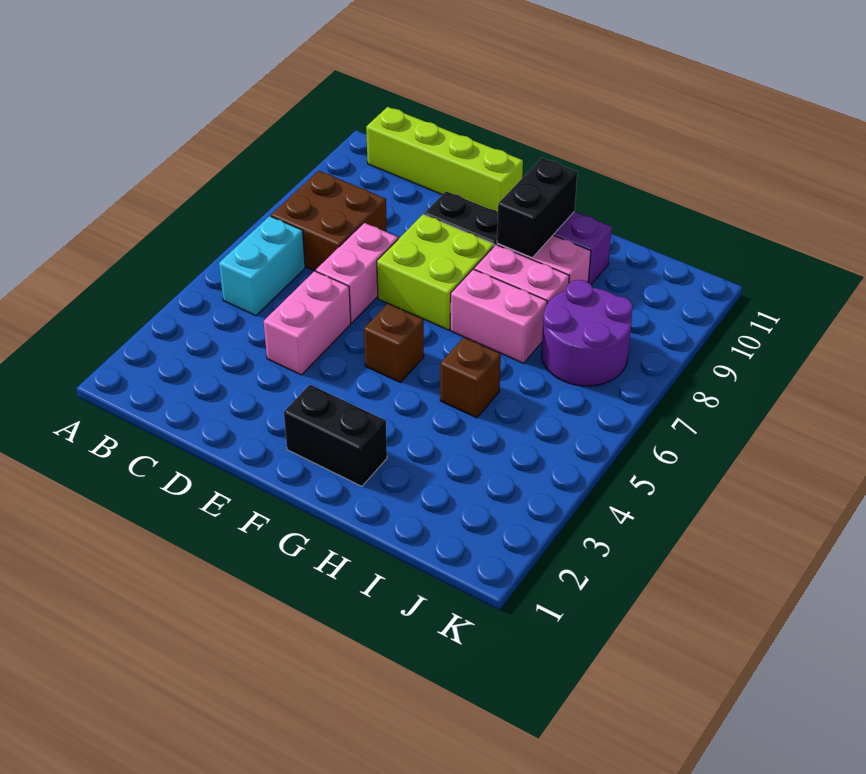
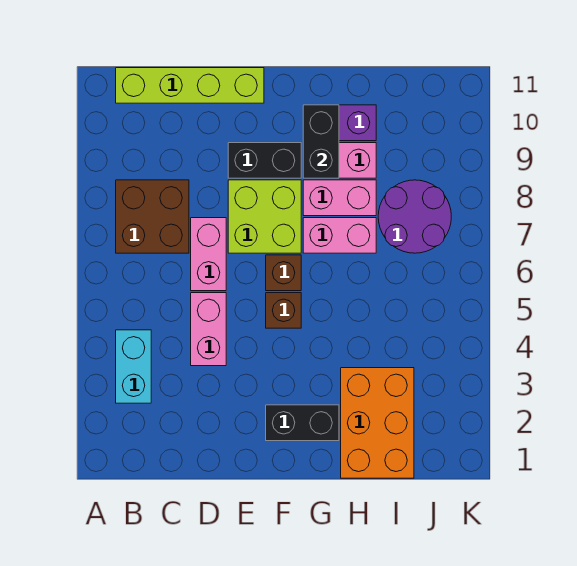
cyan brick B5:B6 level 1 -> cyan brick B3:B4 level 1
none -> orange brick H1:I3 level 1
brown brick H5 level 1 -> brown brick F6 level 1

